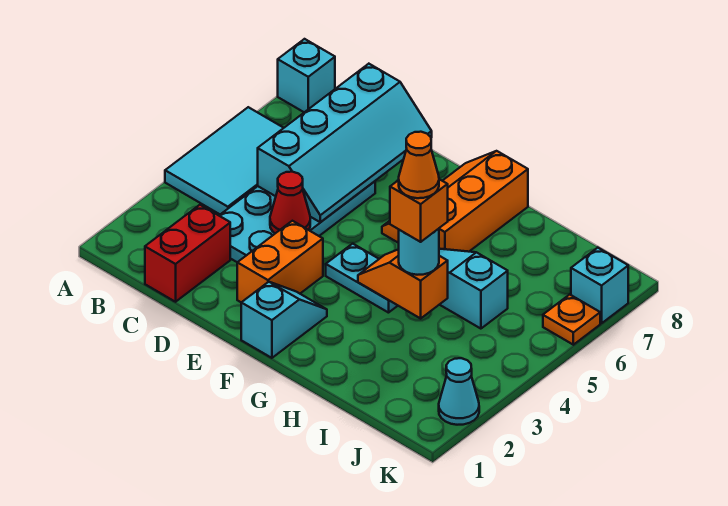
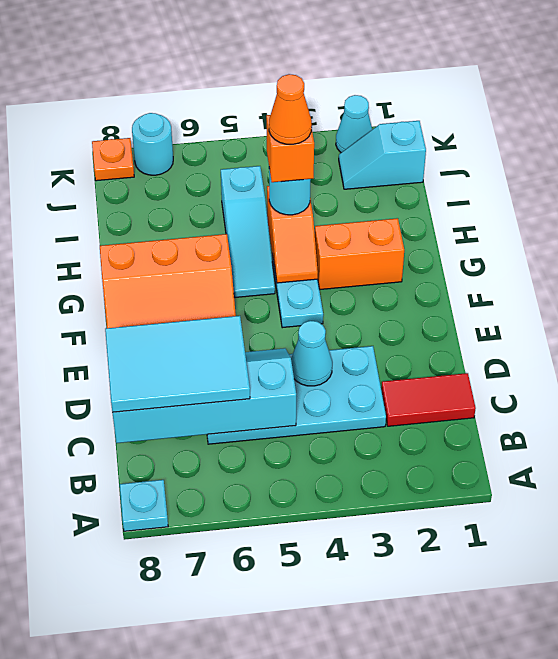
cyan tile A4:B6 level 1 -> cyan tile C6:D8 level 3
cyan brick A8 level 1 -> cyan plate A8 level 1
red brick C1:C2 level 1 -> red tile C1:C2 level 1
red cone D4 level 2 -> cyan cone D4 level 2
orange brick E2:E3 level 1 -> orange brick G2:G3 level 1
cyan slope F1:F2 level 1 top 1 -> cyan slope J1:J2 level 1 top 1
orange plate K6 level 1 -> orange plate K8 level 1
cyan brick K7 level 1 -> cyan round brick K7 level 1

